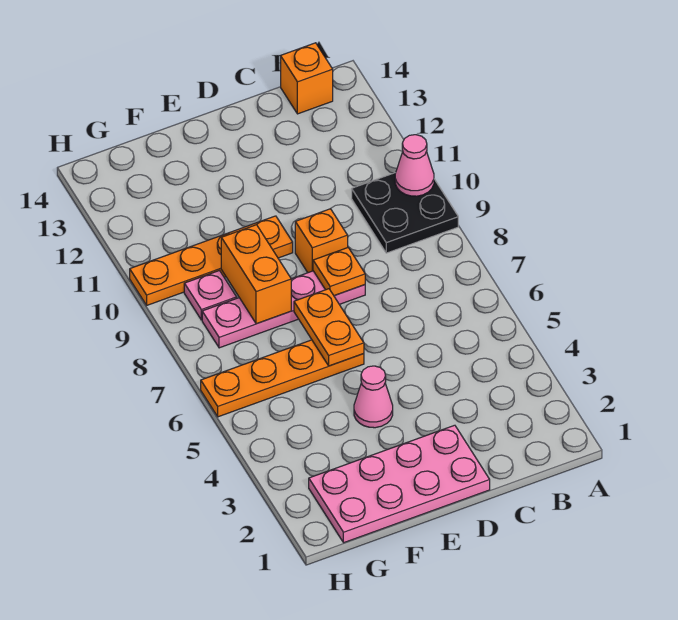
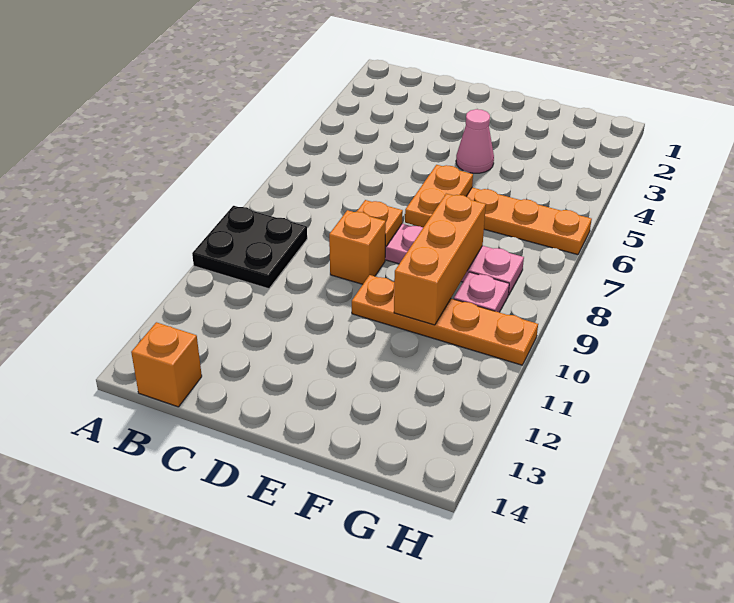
pink cone A10 level 2 -> none
pink plate D1:G2 level 1 -> none
orange brick F8:F9 level 2 -> orange brick F8:F10 level 2

